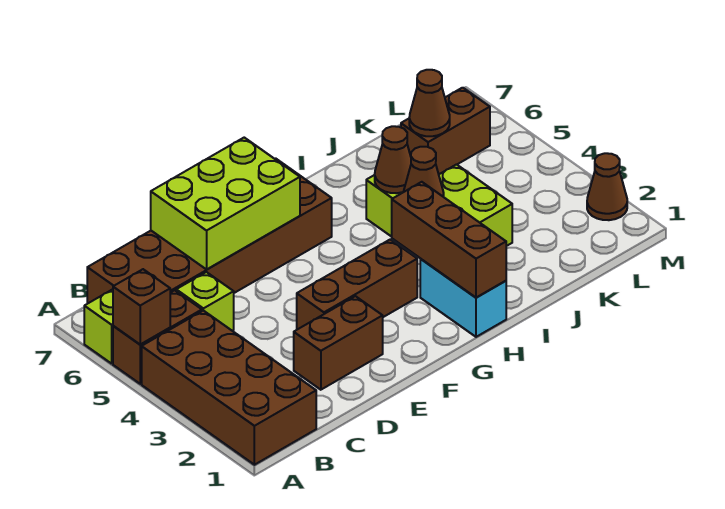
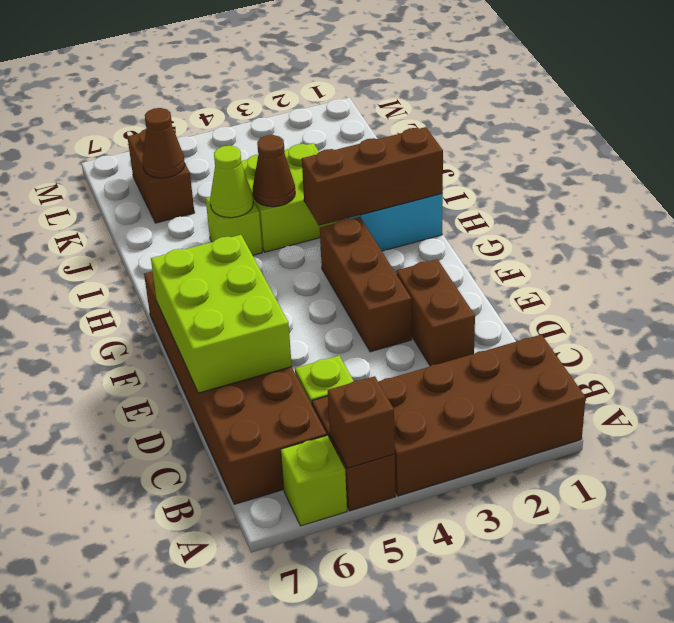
brown cone I5 level 2 -> lime cone I5 level 2
brown cone M2 level 1 -> none

